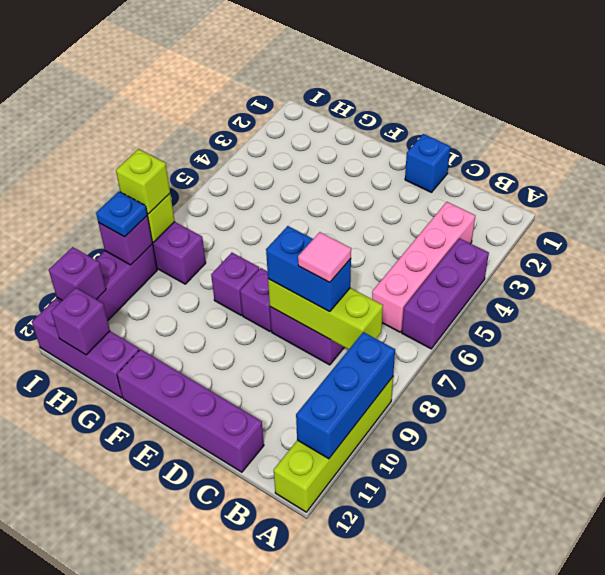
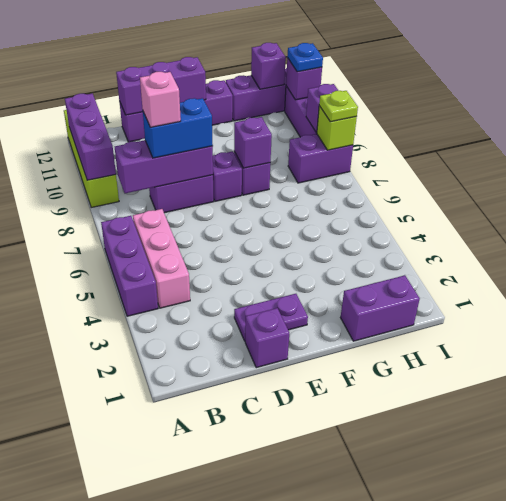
blue brick A9:A11 level 2 -> purple brick A9:A11 level 2
pink brick B3:B6 level 1 -> pink brick B4:B6 level 1
lime brick B8:D8 level 2 -> purple brick B8:D8 level 2
pink tile C8 level 4 -> pink brick C8 level 4
none -> purple brick C12:E12 level 2
blue brick D1 level 1 -> purple brick D1 level 1
none -> purple plate D2:E2 level 1
none -> purple brick F8 level 2
none -> purple brick G1:H1 level 1
lime brick I8 level 3 -> lime plate I8 level 3
blue plate I9 level 3 -> blue plate I11 level 3

